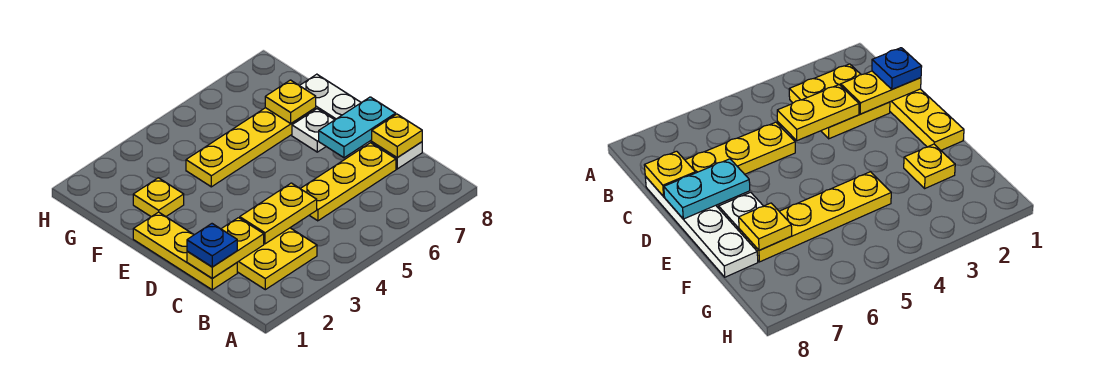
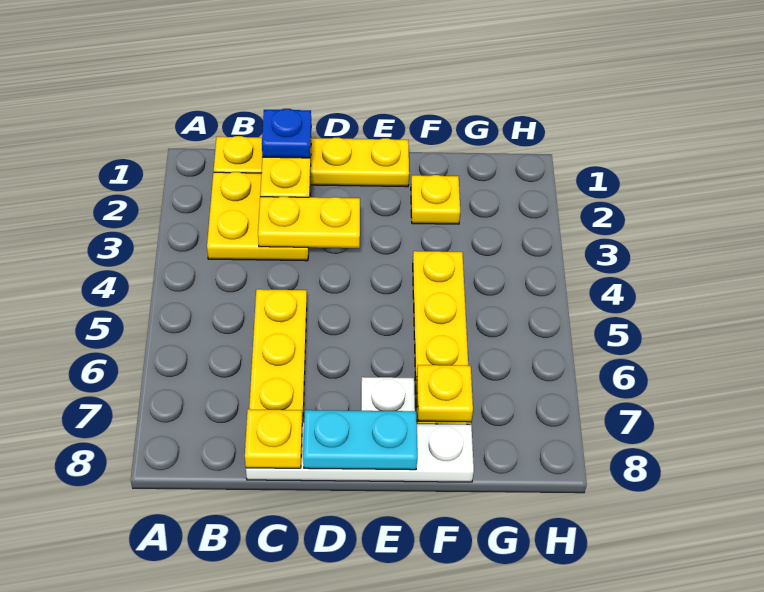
yellow plate C1:E1 level 1 -> yellow plate B1:E1 level 1
yellow plate C3:C4 level 2 -> yellow plate C3:D3 level 2
cyan plate D7:D8 level 2 -> cyan plate D8:E8 level 2

